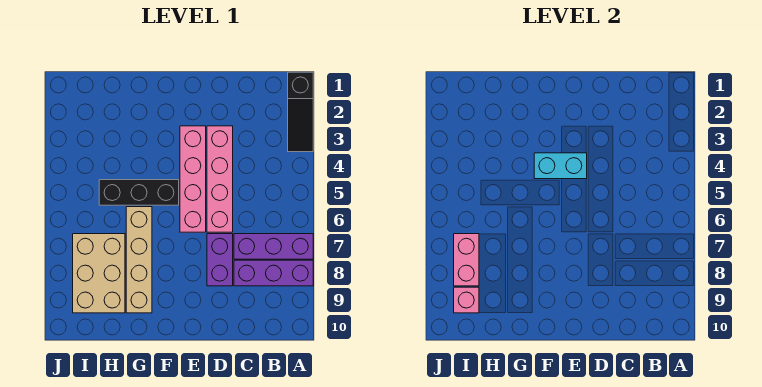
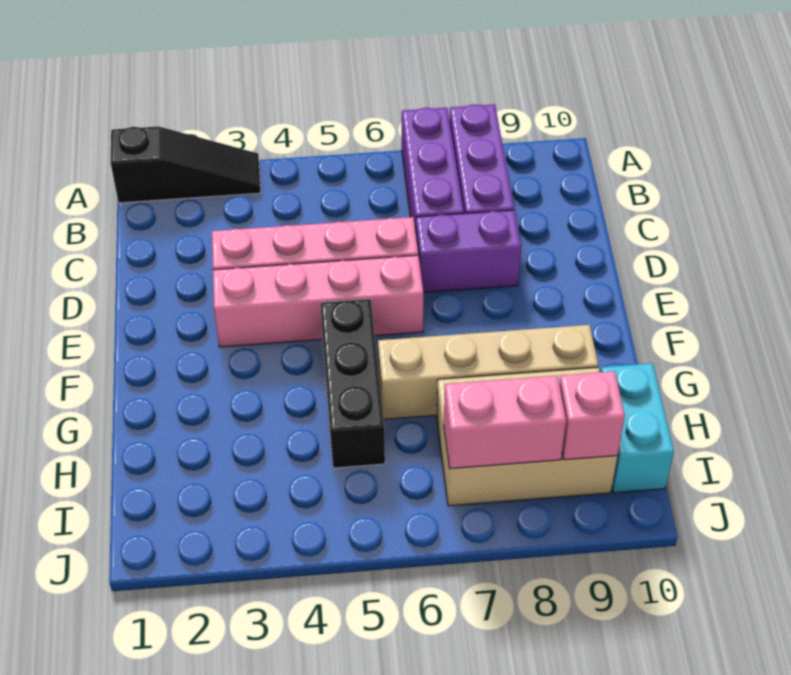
cyan brick E4:F4 level 2 -> cyan brick H10:I10 level 1

